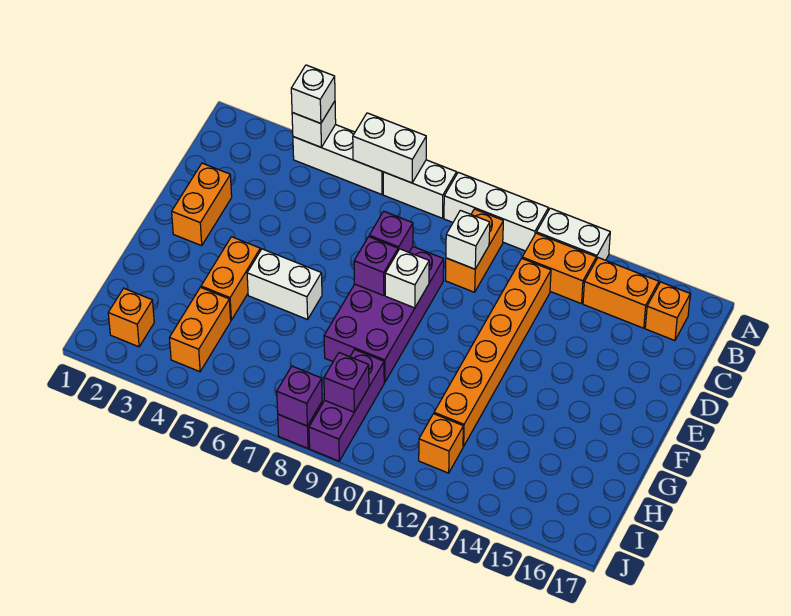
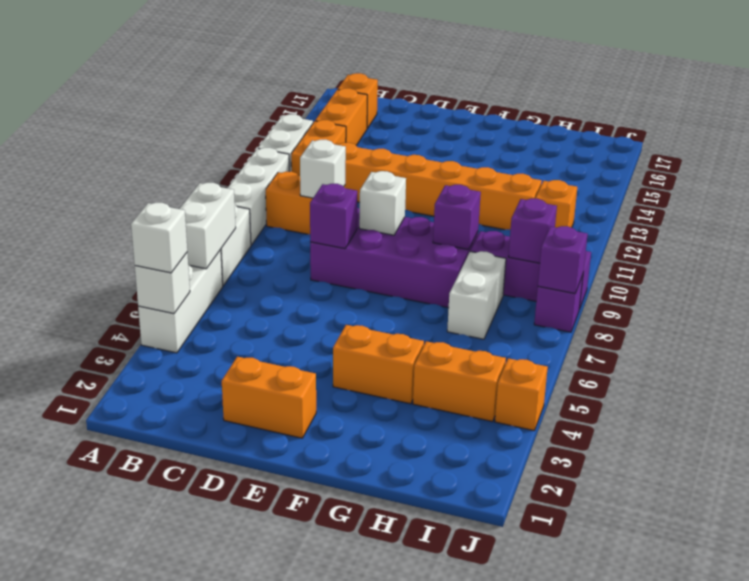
purple brick E8 level 2 -> purple brick G9 level 2
white brick F5:F6 level 1 -> white brick H7:H8 level 1
orange brick I2 level 1 -> orange brick J4 level 1

